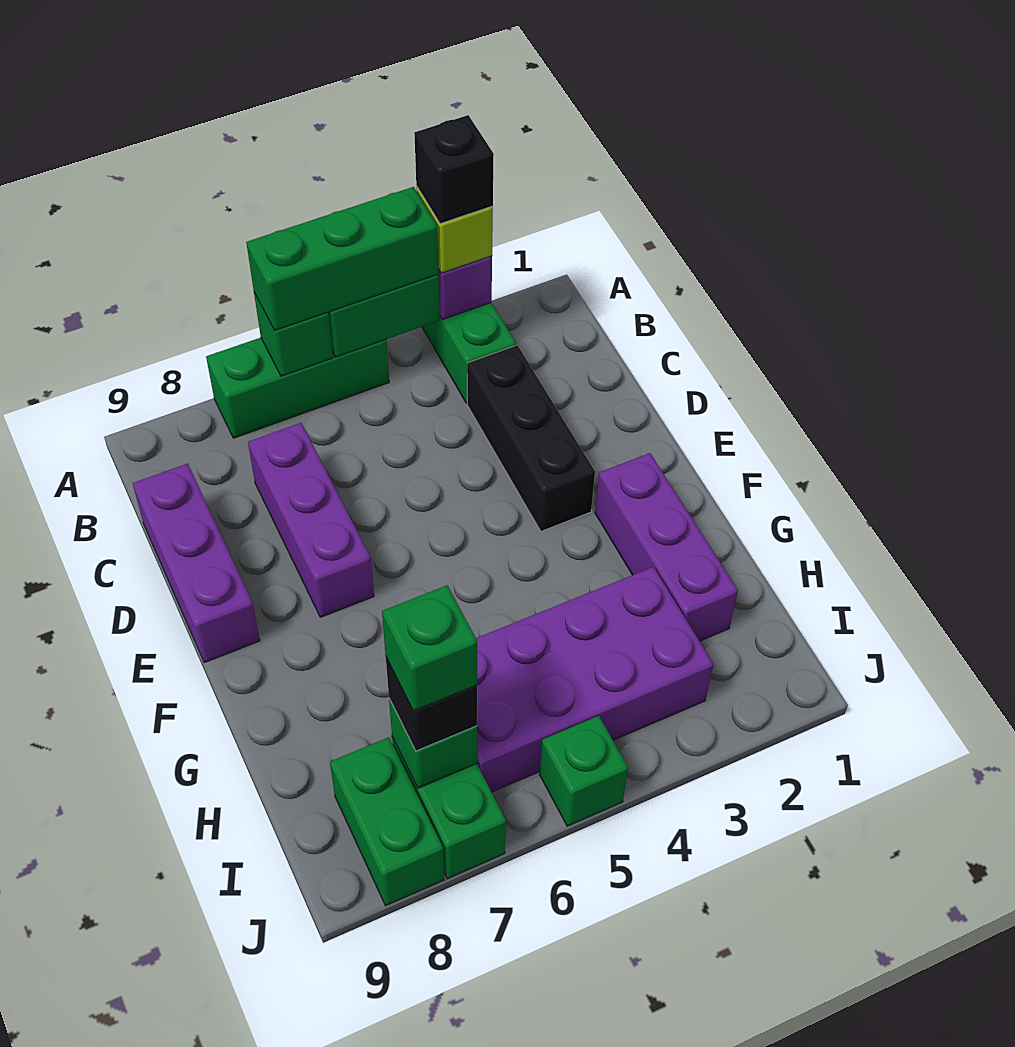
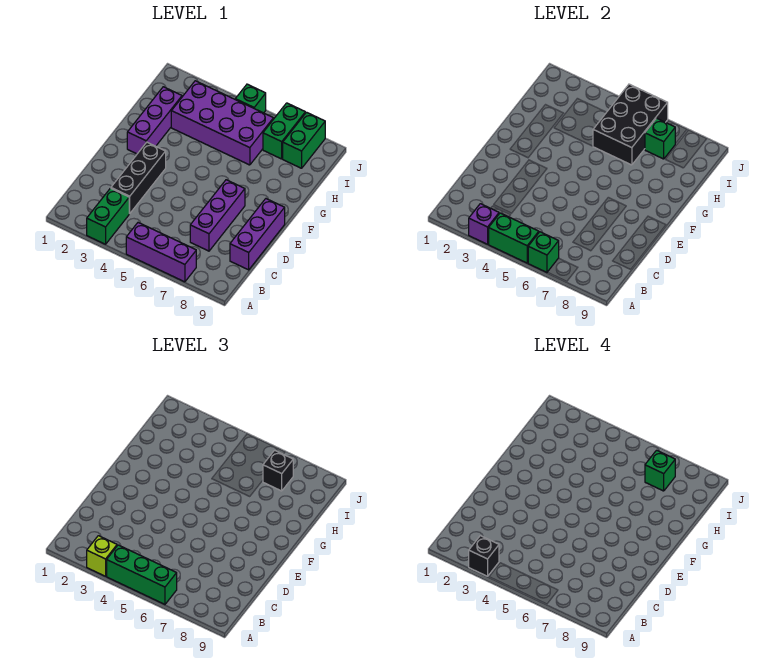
green brick A5:A7 level 1 -> purple brick A5:A7 level 1
none -> black brick H5:J6 level 2

